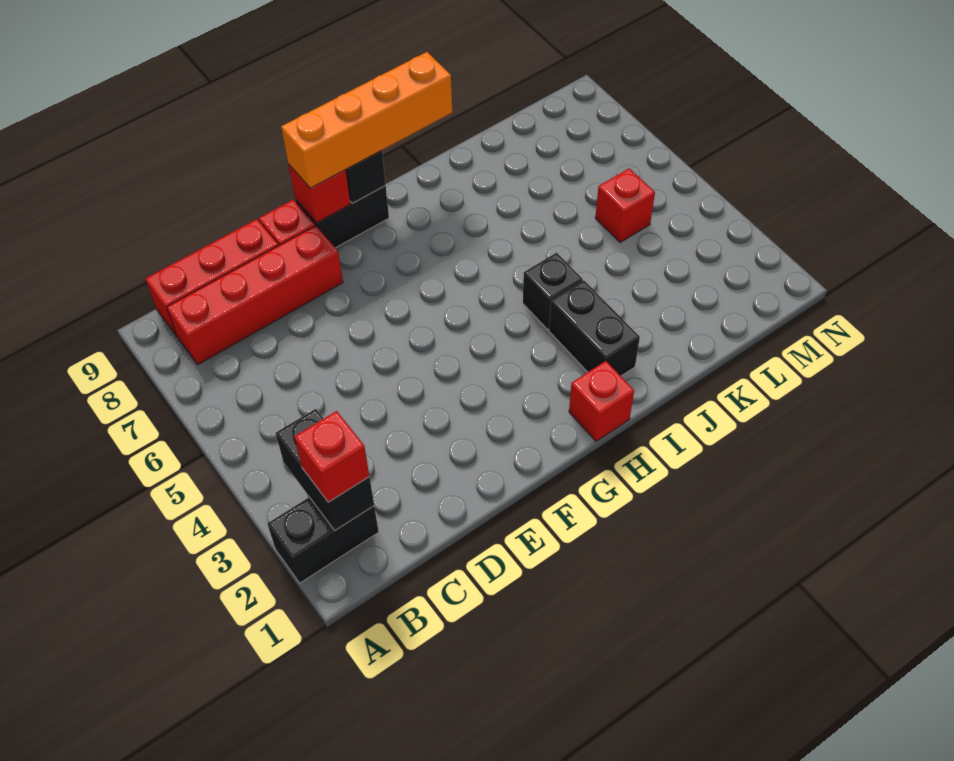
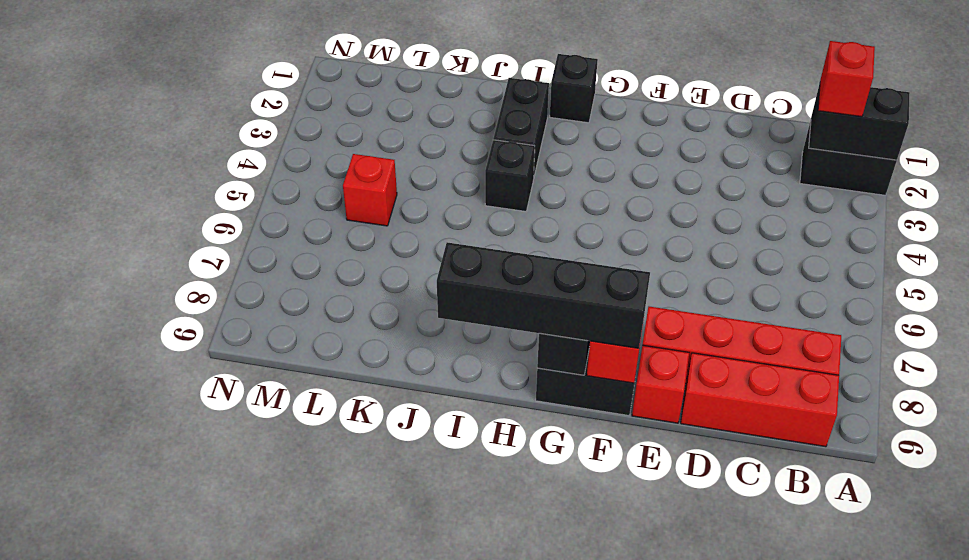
black brick B2:B3 level 2 -> black brick A2:B2 level 2
orange brick F9:I9 level 3 -> black brick F9:I9 level 3
red brick H1 level 1 -> black brick H1 level 1

